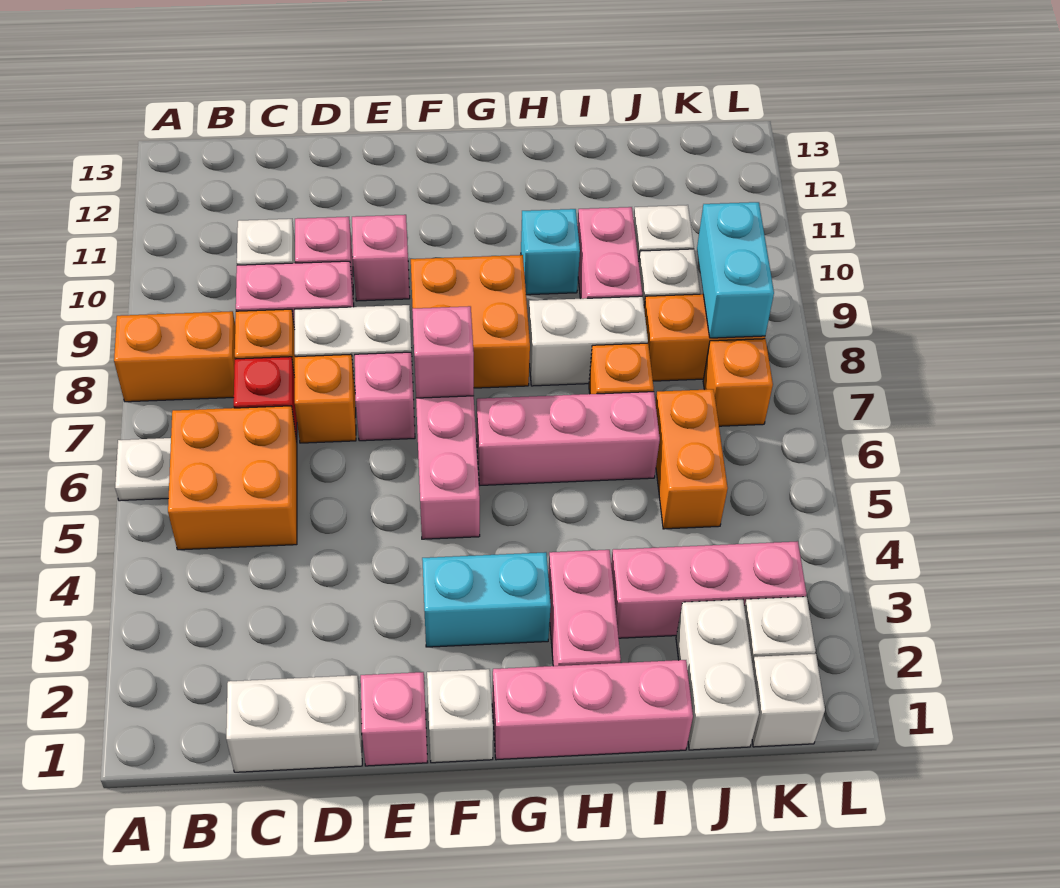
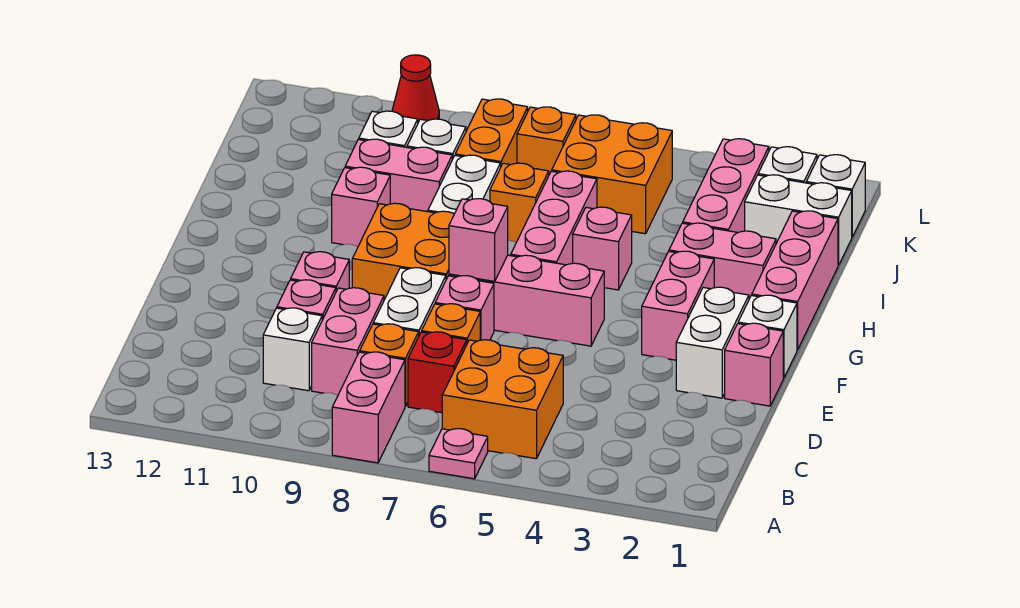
white plate A6 level 1 -> pink plate A6 level 1
orange brick A8:B8 level 1 -> pink brick A8:B8 level 1
white brick C1:D1 level 1 -> white brick E2:F2 level 1
cyan brick F3:G3 level 1 -> pink brick F3:G3 level 1
none -> pink brick H5 level 1
cyan brick H10 level 1 -> pink brick H10 level 1
orange brick J5:J6 level 1 -> orange brick J5:K6 level 1
cyan brick K8:K9 level 2 -> none
none -> red cone L10 level 1

